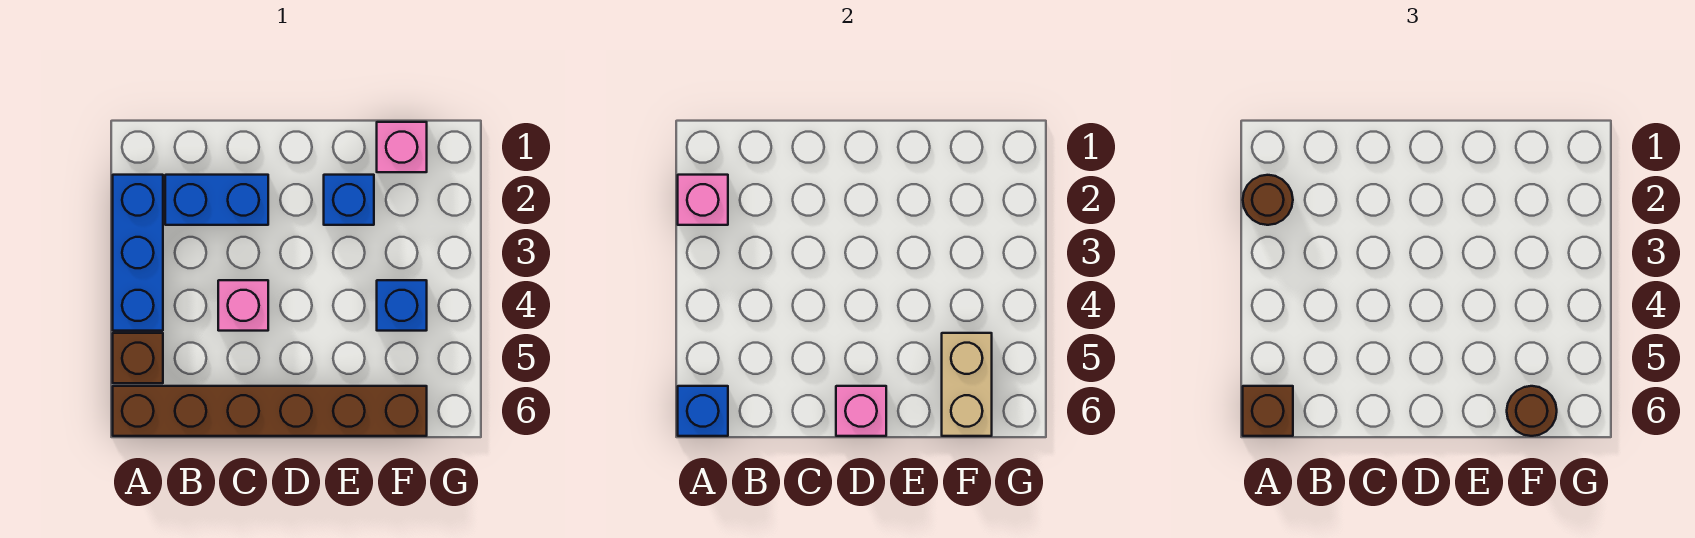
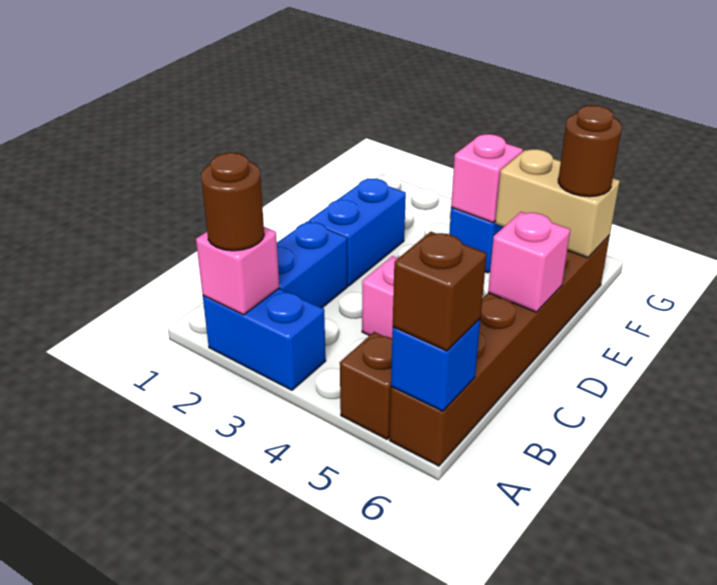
blue brick A2:A4 level 1 -> blue brick A2:A3 level 1
blue brick E2 level 1 -> blue brick D2:E2 level 1
pink brick F1 level 1 -> pink brick F4 level 2

